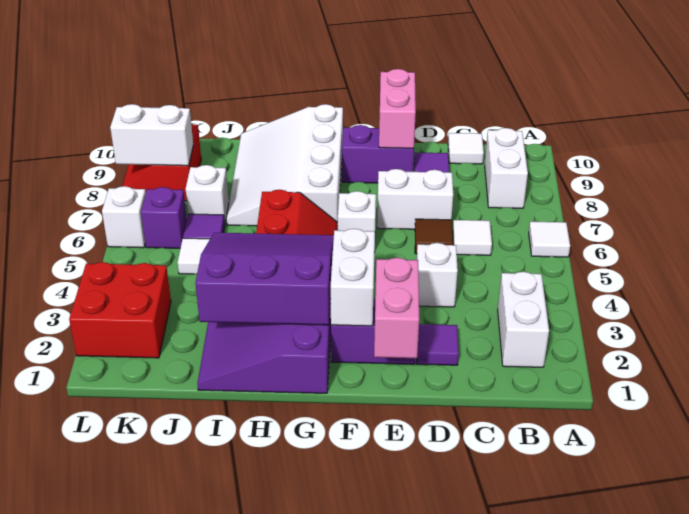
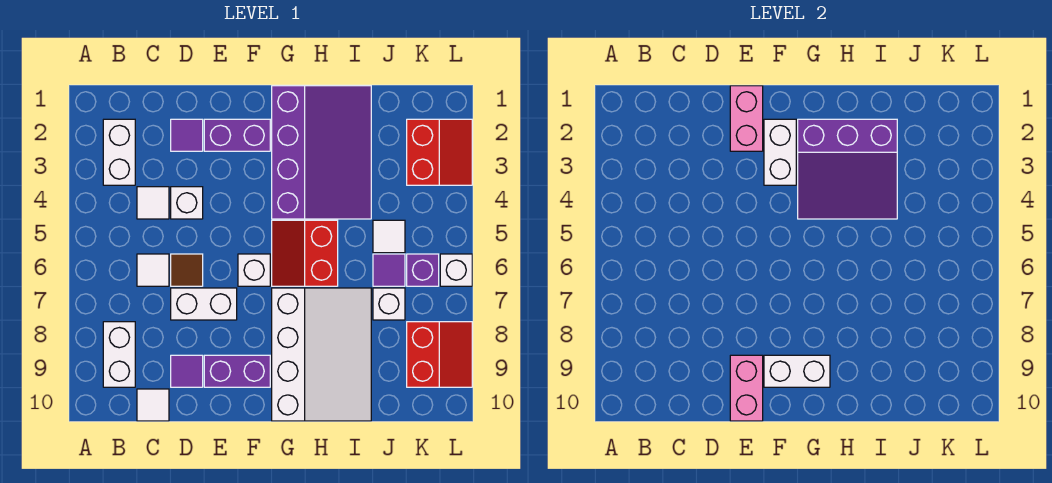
white tile A6 level 1 -> white tile C4 level 1
red brick K2:L3 level 1 -> red slope K2:L3 level 1 top K
white brick K8:L8 level 2 -> white brick F9:G9 level 2

